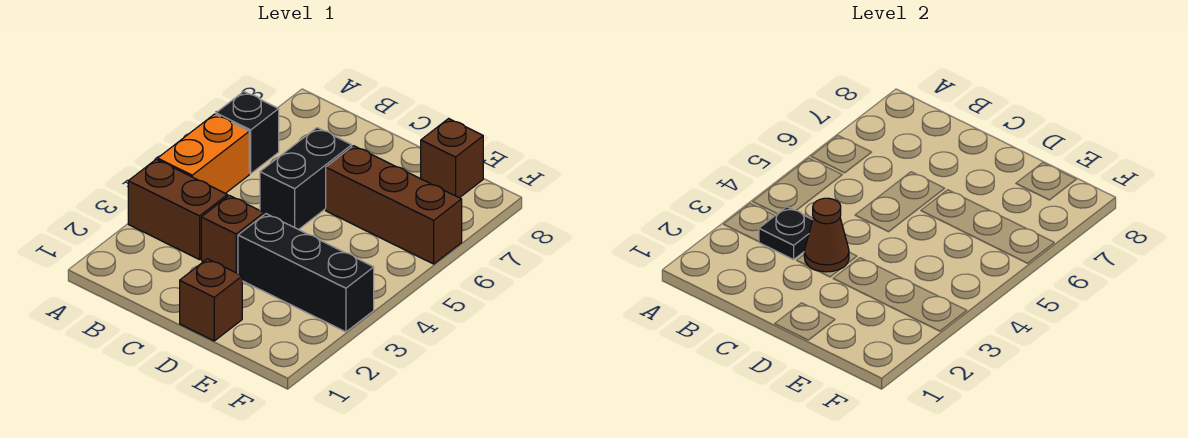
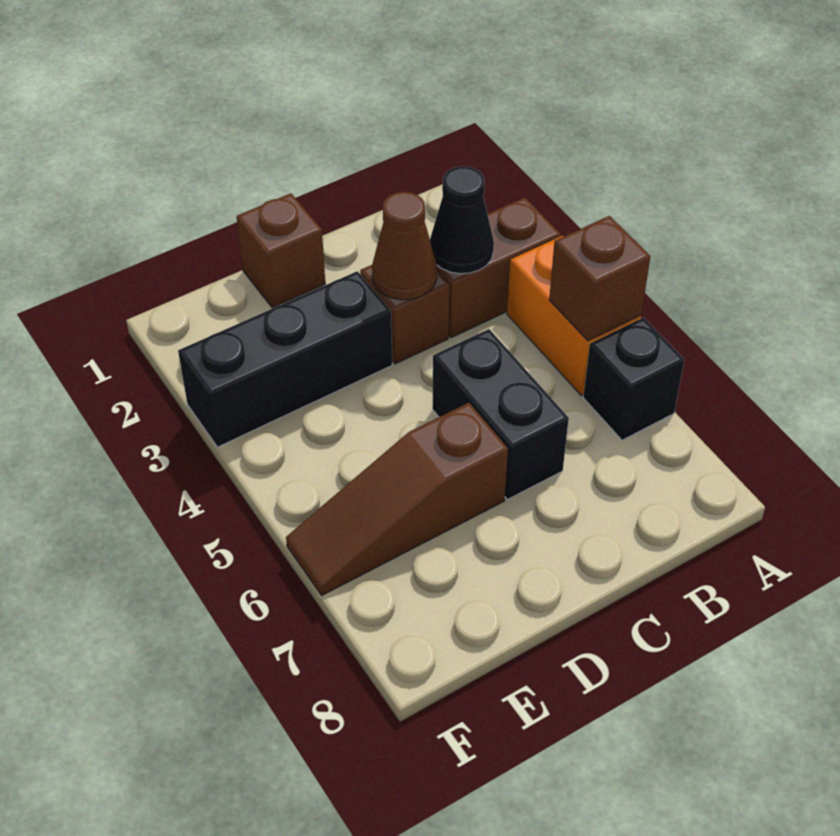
black plate B3 level 2 -> black cone B3 level 2
brown brick D6:F6 level 1 -> brown slope D6:F6 level 1 top D
brown brick E8 level 1 -> brown brick A5 level 2

